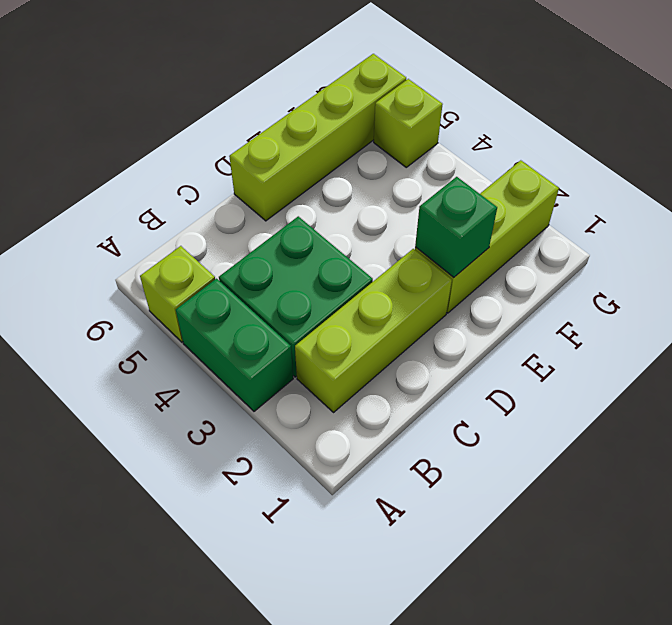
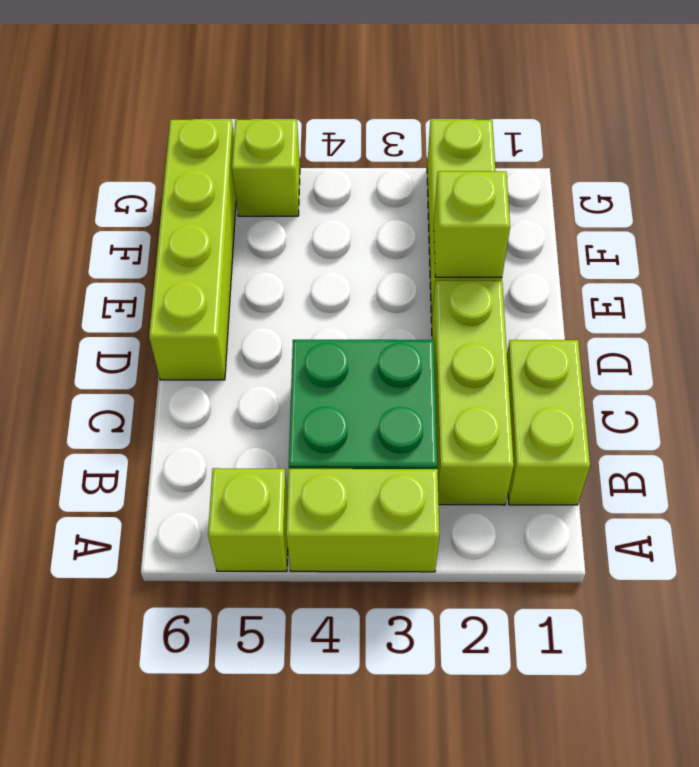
green brick A3:A4 level 1 -> lime brick A3:A4 level 1
none -> lime brick B1:C1 level 1
green brick E2 level 2 -> lime brick E2 level 2

